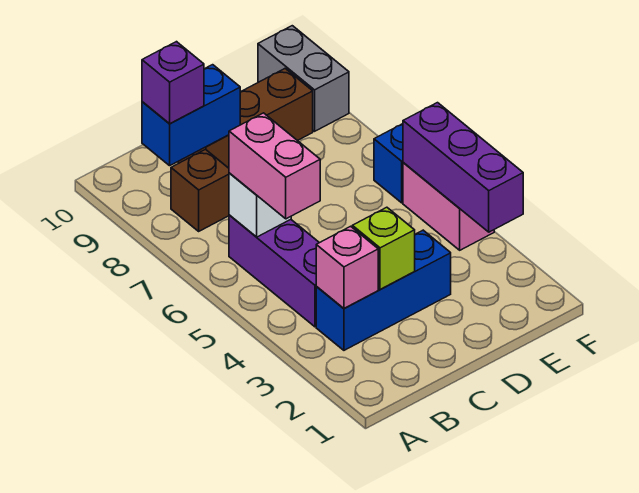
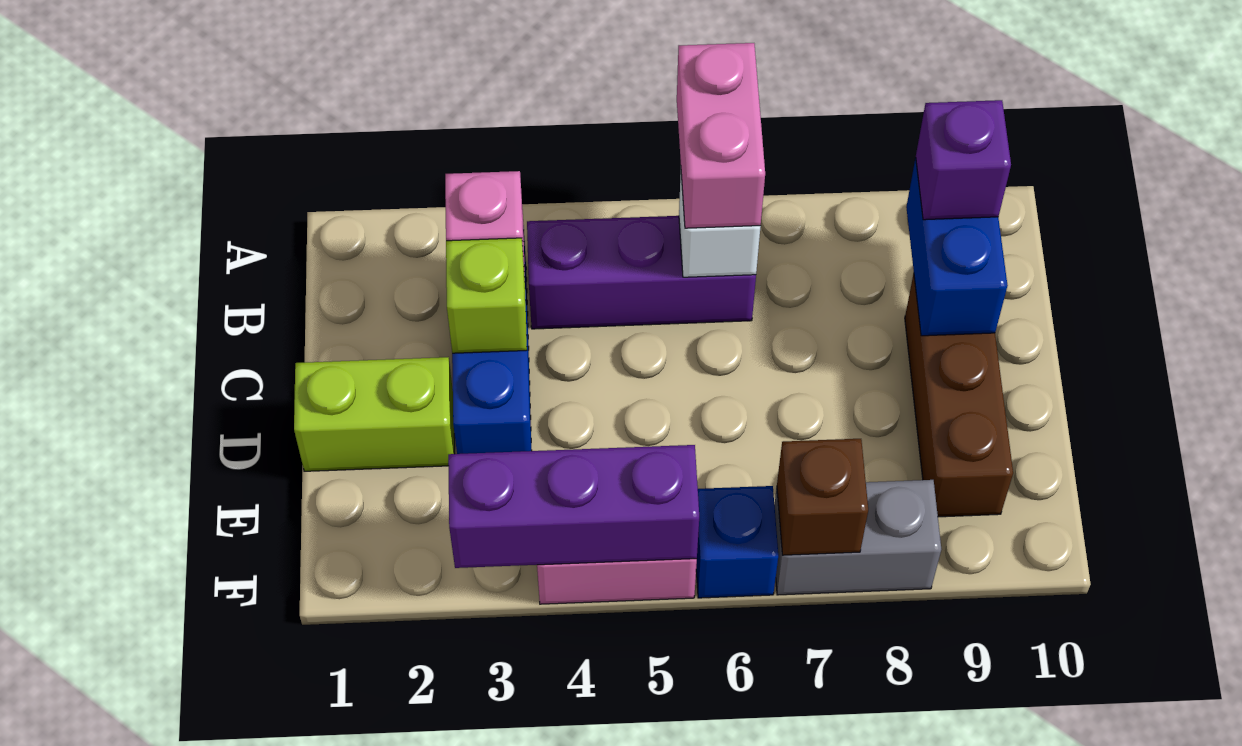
pink brick B5:B6 level 3 -> pink brick A6:B6 level 3
brown brick B8 level 1 -> brown brick F7 level 2
none -> lime brick D1:D2 level 1
grey brick F9:F10 level 1 -> grey brick F7:F8 level 1

